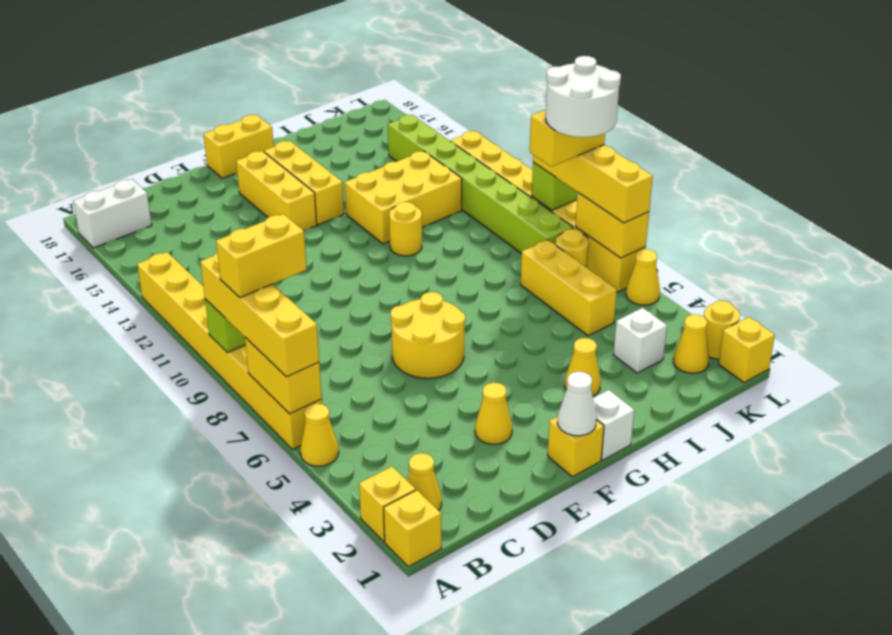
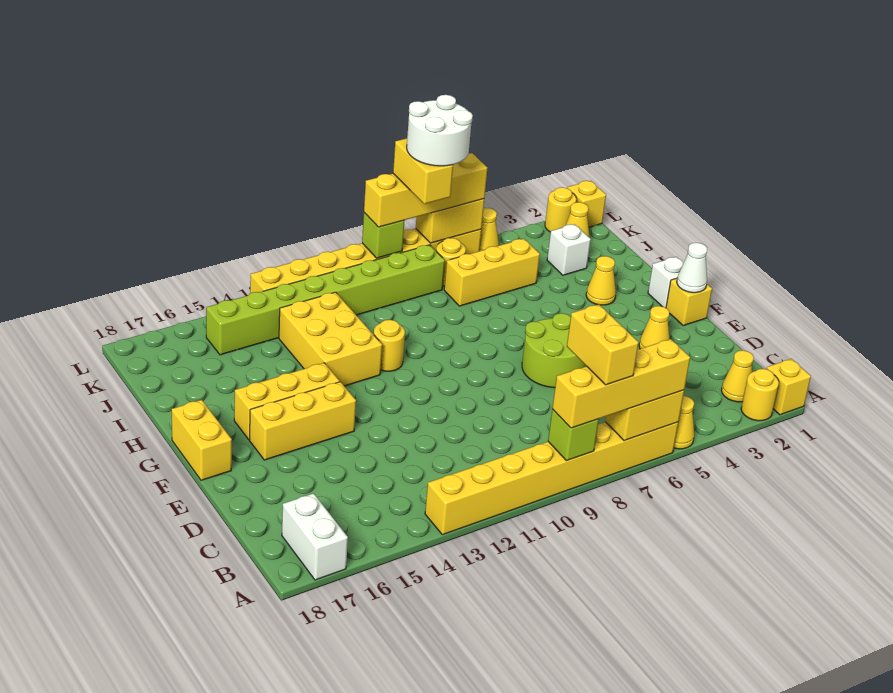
yellow brick A2 level 1 -> yellow round brick A2 level 1
yellow round brick E6:F7 level 1 -> lime round brick E6:F7 level 1

